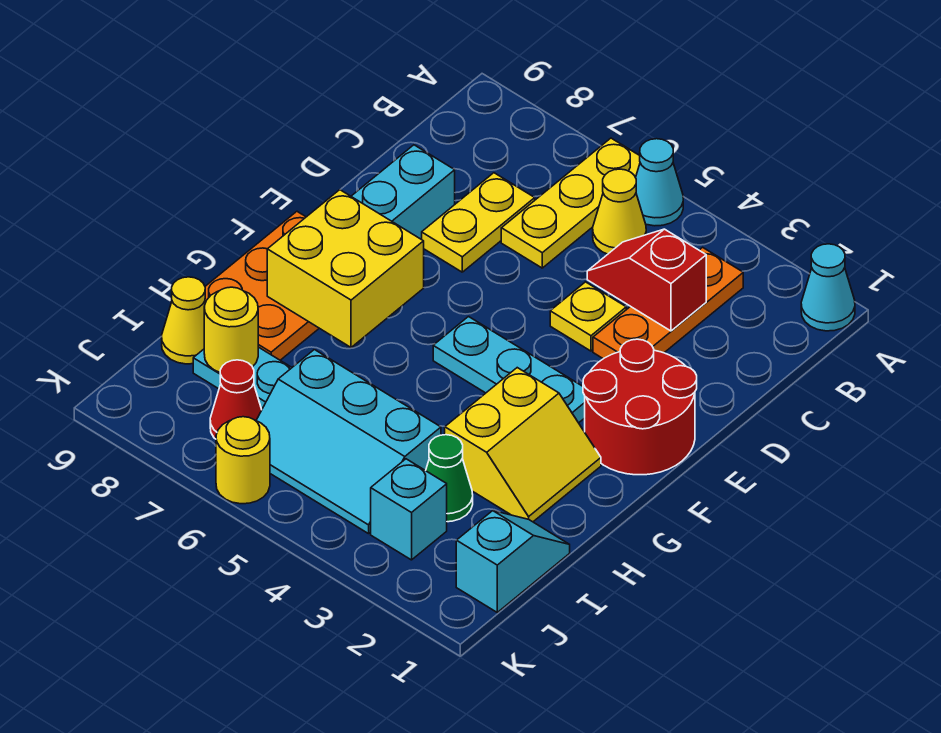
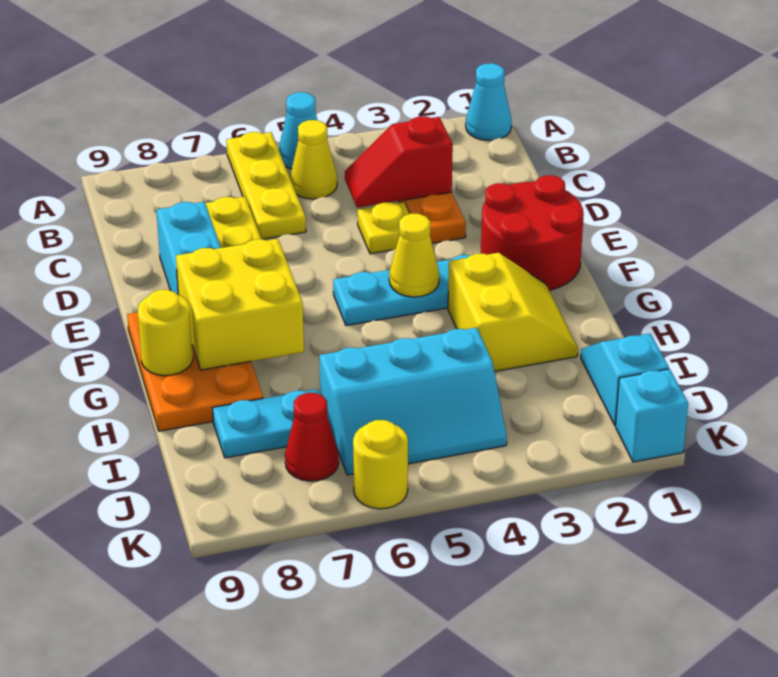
green cone I3 level 1 -> none
yellow round brick I8 level 2 -> yellow round brick G9 level 2
yellow cone I9 level 1 -> yellow cone F4 level 2
cyan brick J3 level 1 -> cyan brick K1 level 1

